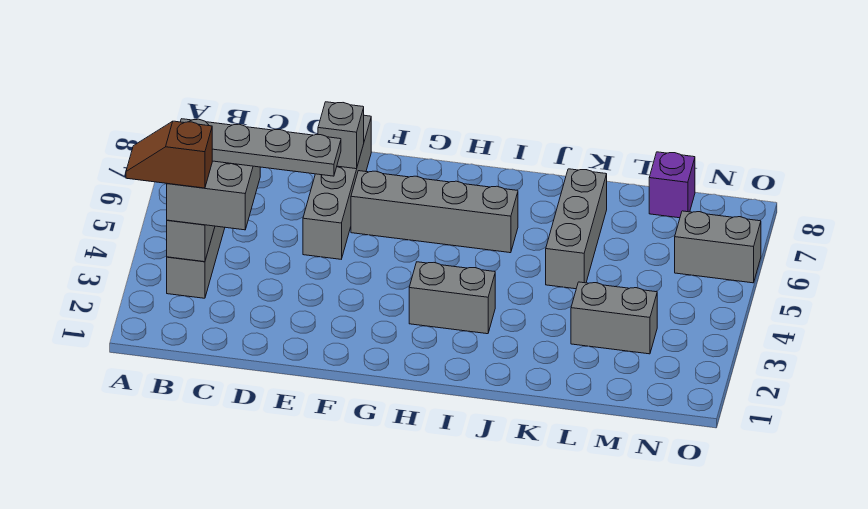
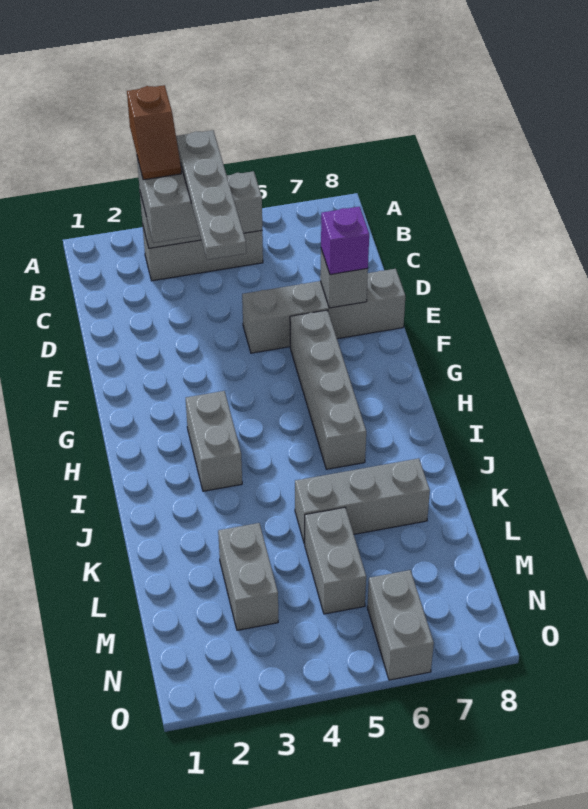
brown slope A3:B3 level 4 top B -> brown slope A3:B3 level 4 top A
none -> grey brick L5:M5 level 1
purple brick M8 level 1 -> purple brick E7 level 3

